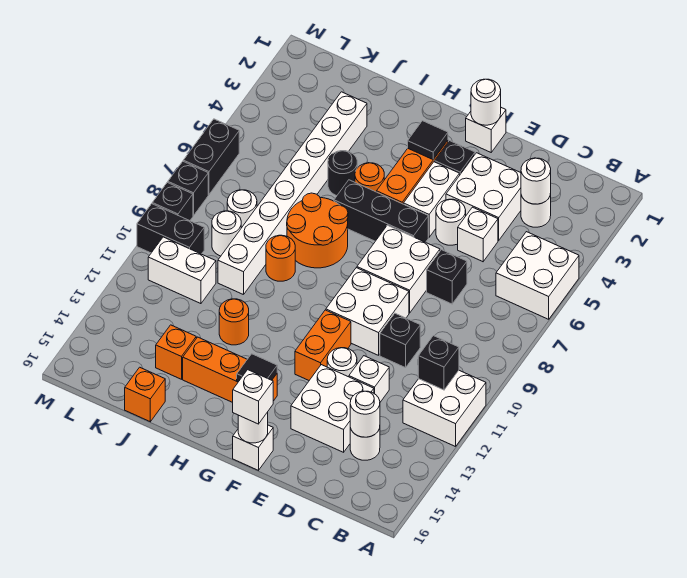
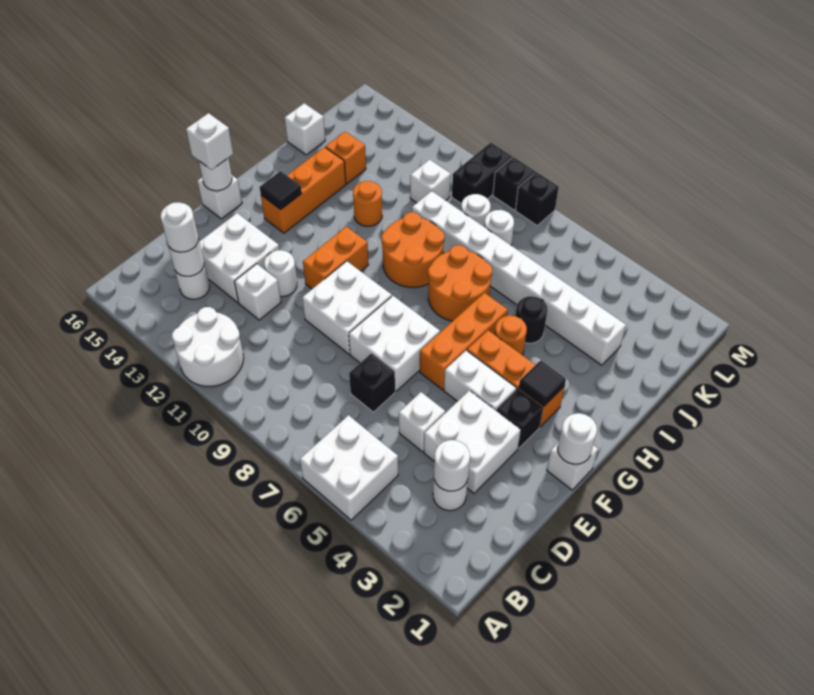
white brick A11:B12 level 1 -> white round brick A11:B12 level 1
black brick B11 level 2 -> none
black brick D10 level 1 -> none
white round brick E5 level 1 -> white round brick C14 level 3
black brick F6:H6 level 1 -> orange brick F6:H6 level 1
orange brick F11:F12 level 1 -> orange brick F11:G11 level 1
orange round brick I9 level 1 -> orange round brick H9:I10 level 1
orange brick J16 level 1 -> white brick J16 level 1
white brick K11:L11 level 1 -> white brick K11 level 1
black brick M6:M7 level 1 -> none

